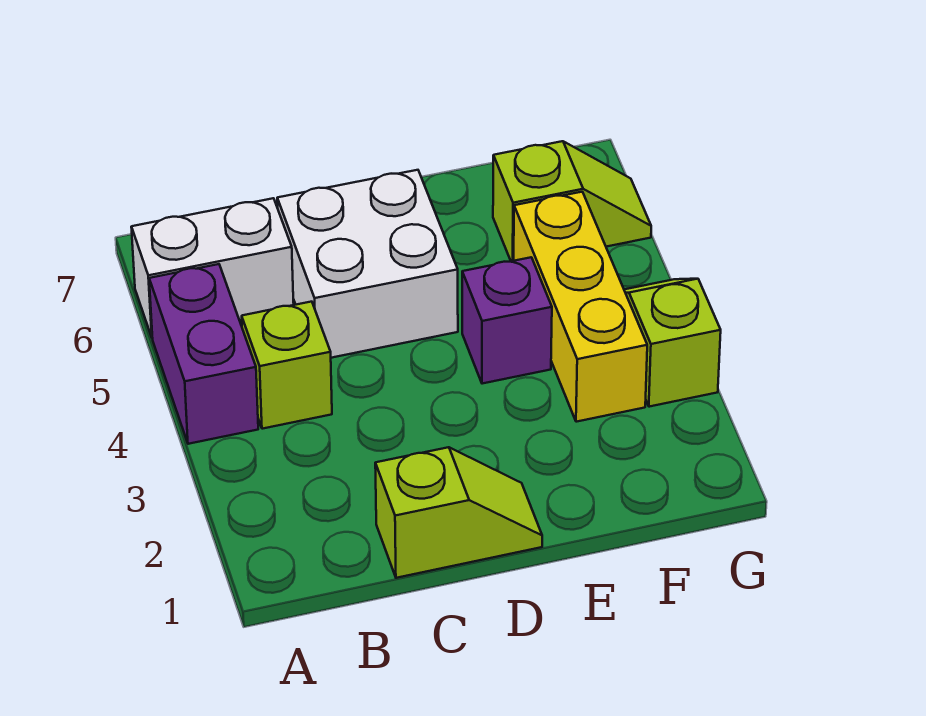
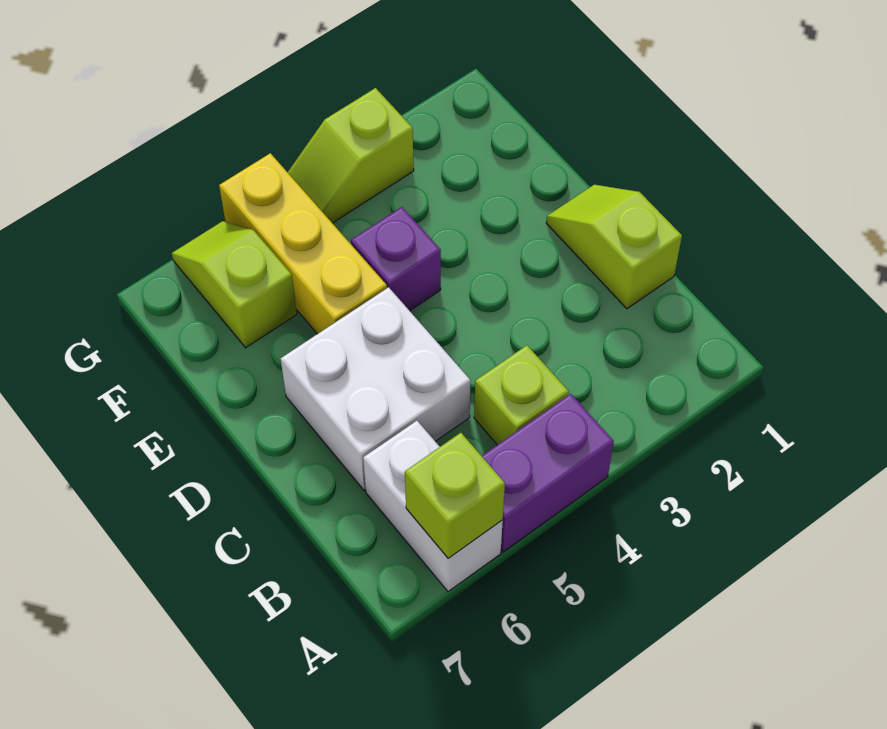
none -> lime brick A6 level 2
yellow brick F3:F5 level 1 -> yellow brick E5:G5 level 1

